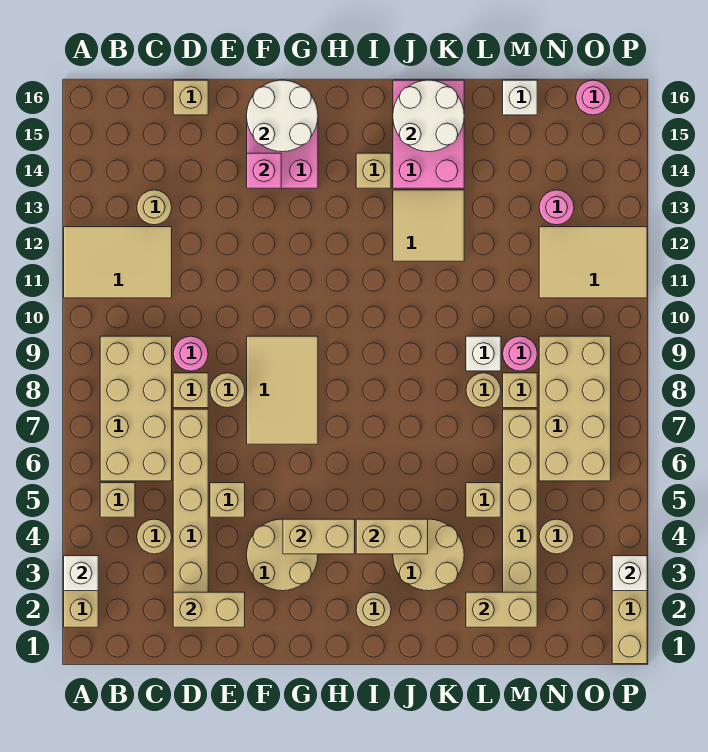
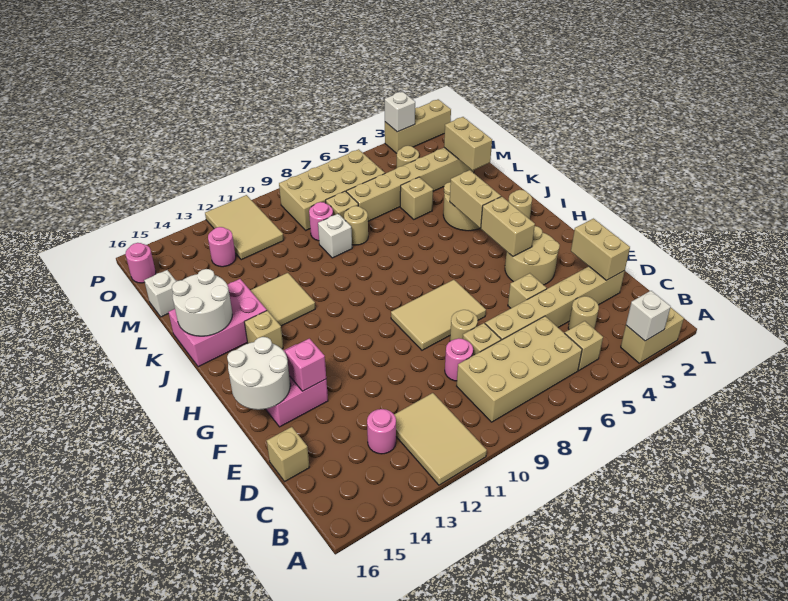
tan round brick C13 level 1 -> pink round brick C13 level 1

